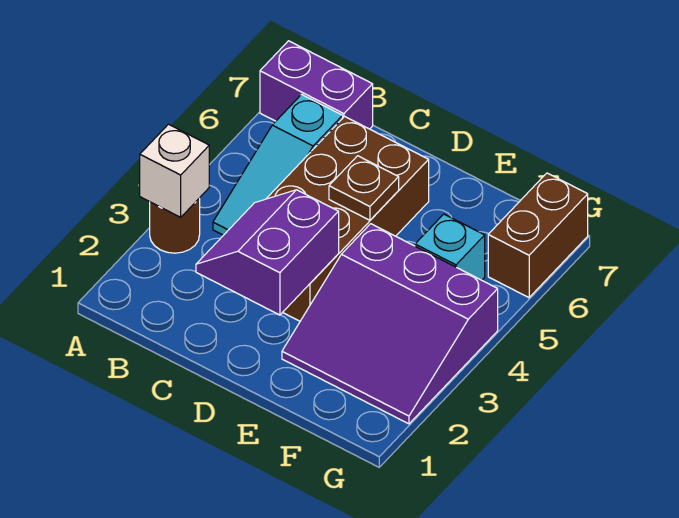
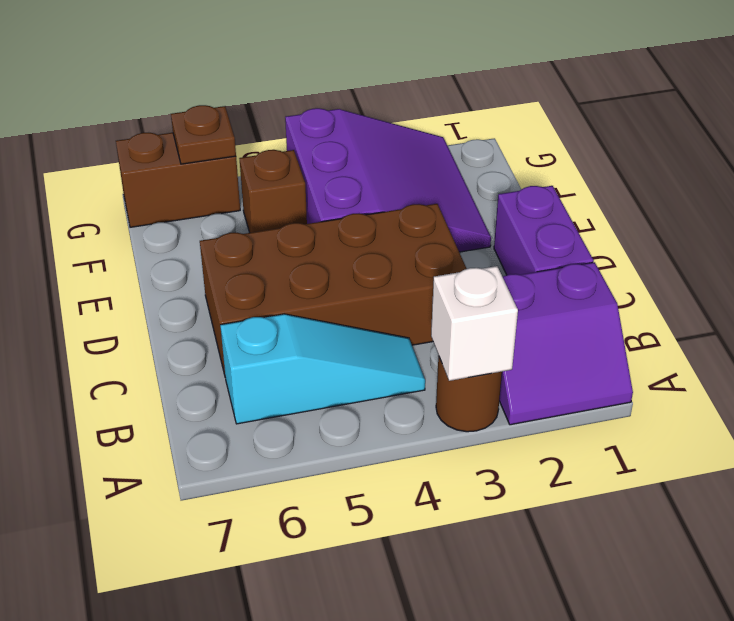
purple brick A7:B7 level 1 -> purple brick C1:D1 level 1
purple slope C2:D3 level 2 top D -> purple slope A1:B2 level 1 top B
brown plate D5 level 2 -> brown plate G6 level 2
cyan brick F5 level 1 -> brown brick F5 level 1

